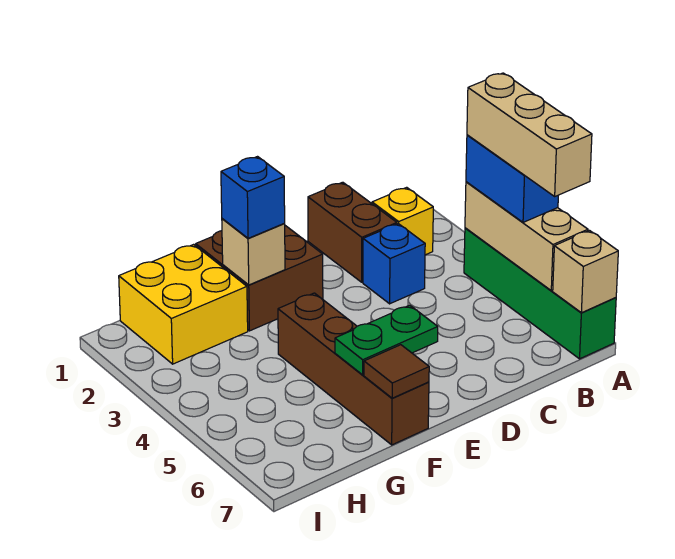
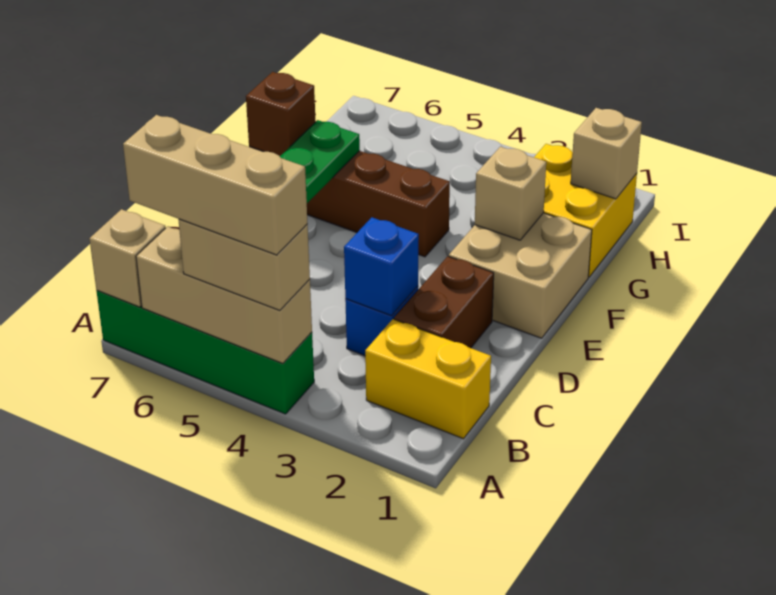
blue brick A4:A5 level 3 -> tan brick A4:A5 level 3
yellow brick B2 level 1 -> yellow brick B1:B2 level 1
brown brick C1:C2 level 1 -> brown brick C2:D2 level 1
brown brick E1:F2 level 1 -> tan brick E1:F2 level 1
blue brick F2 level 3 -> blue brick C3 level 2
brown tile F7 level 2 -> brown brick F7 level 2
none -> tan brick H1 level 2

